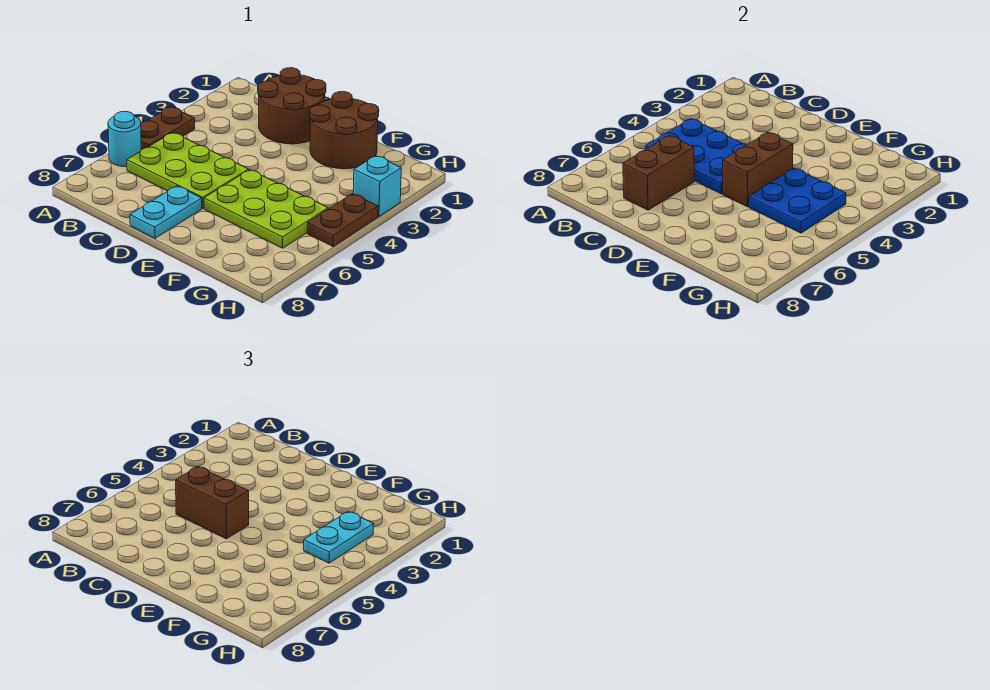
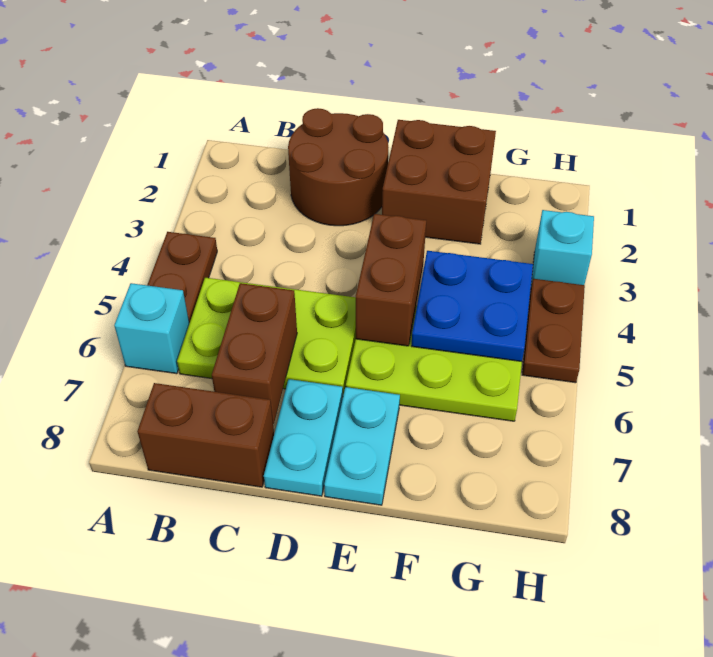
cyan round brick A6 level 1 -> cyan brick A6 level 1
blue plate B4:D5 level 2 -> none
brown brick C5:D5 level 3 -> brown brick B8:C8 level 1
brown round brick E1:F2 level 1 -> brown brick E1:F2 level 1
cyan plate G3:G4 level 3 -> cyan plate E7:E8 level 1

